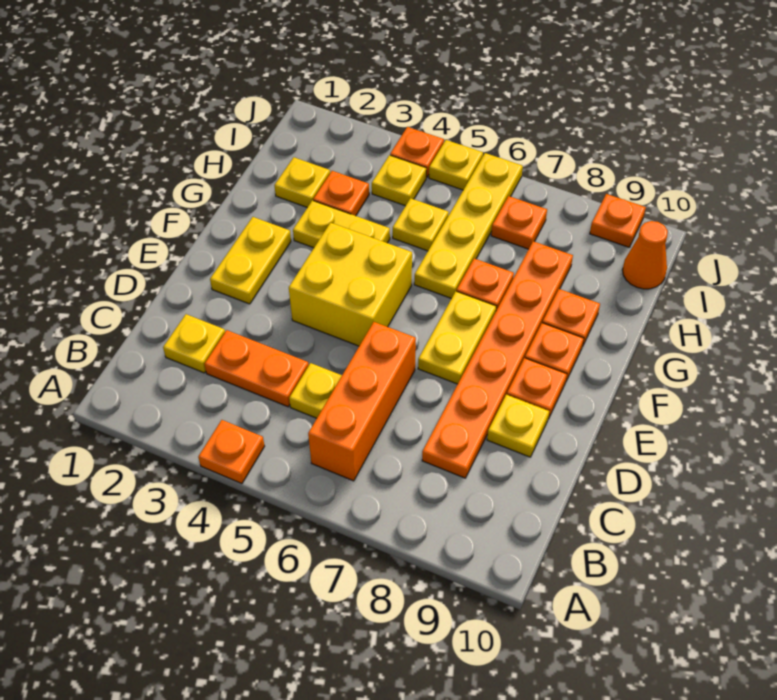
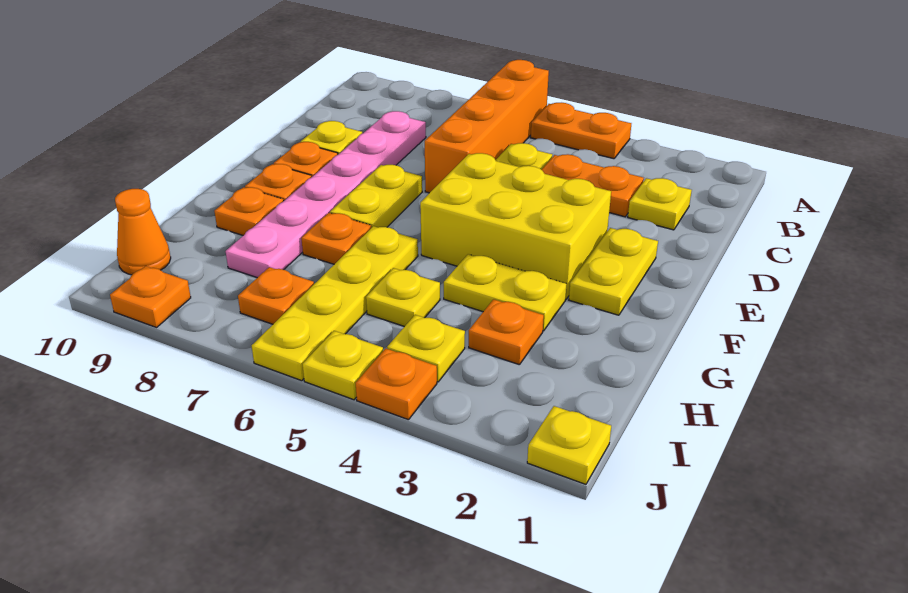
orange plate A4 level 1 -> orange plate A4:A5 level 1
orange brick B6:D6 level 1 -> orange brick A6:D6 level 1
orange plate C8:H8 level 1 -> pink plate C8:H8 level 1
yellow brick E4:F5 level 1 -> yellow brick E3:F5 level 1
yellow plate H2 level 1 -> yellow plate J1 level 1

